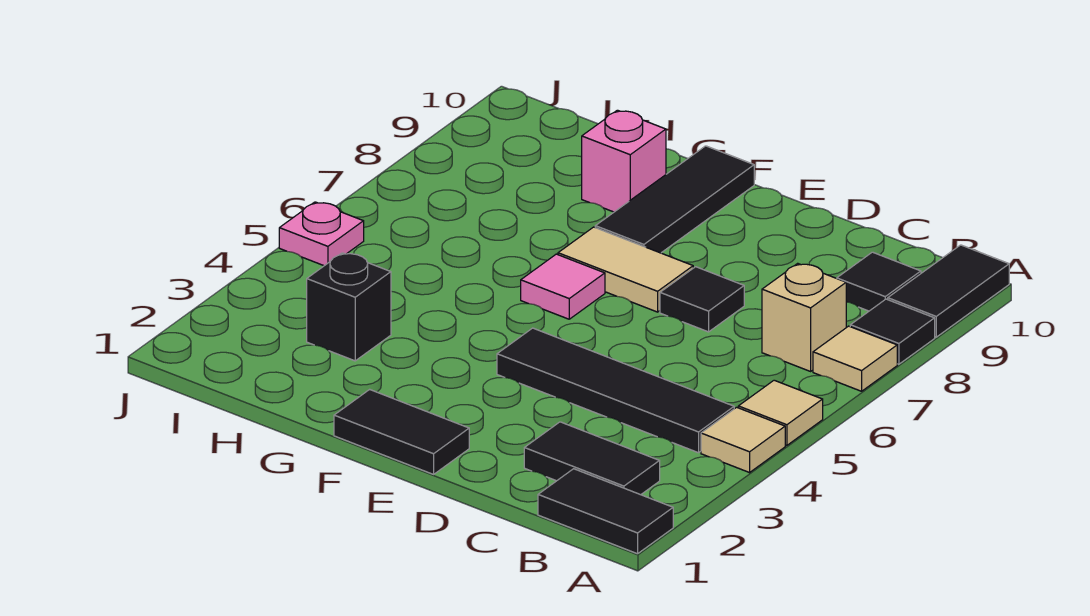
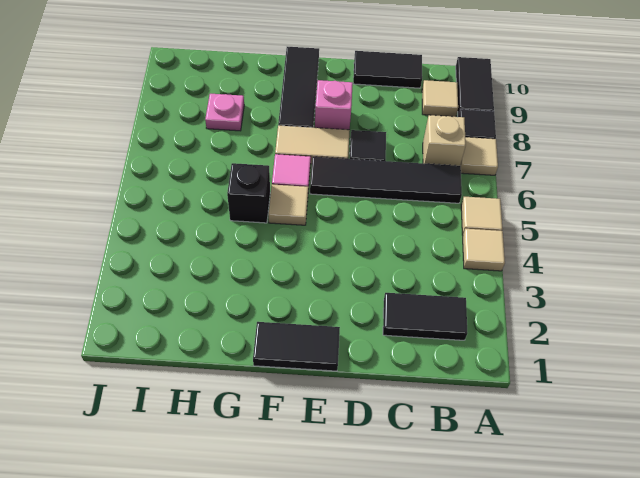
black tile A1:B1 level 1 -> black tile C10:D10 level 1
black tile B4:E4 level 1 -> black tile B6:E6 level 1
black tile B9 level 1 -> tan tile B9 level 1
none -> tan tile F5 level 1
pink brick G9 level 1 -> pink brick E8 level 1
black brick H3 level 1 -> black brick G5 level 1
pink plate J5 level 1 -> pink plate H8 level 1

